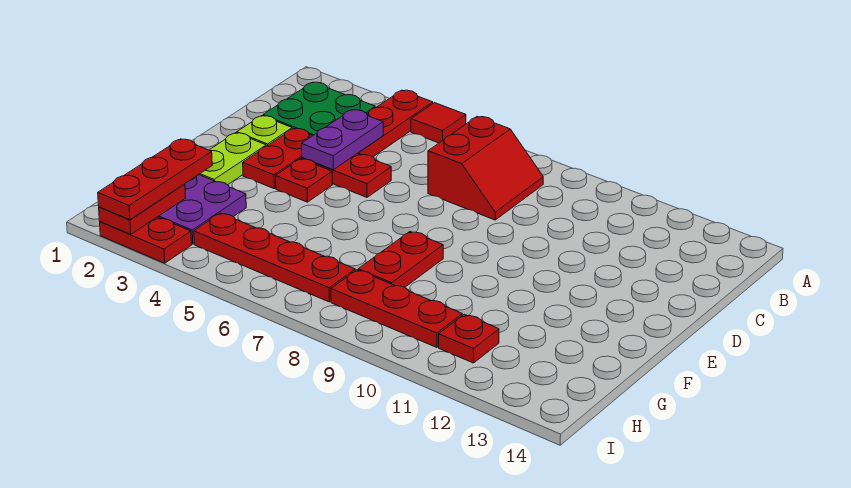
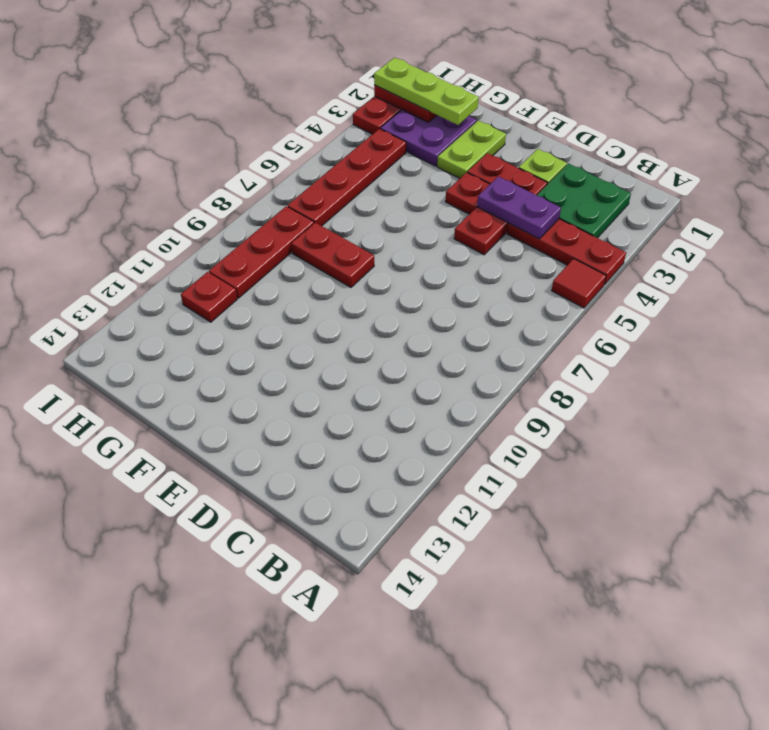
red slope B7:C8 level 1 top 7 -> none
lime plate E2:F2 level 1 -> lime plate F2:F3 level 1
red plate G2:I2 level 3 -> lime plate G2:I2 level 3

